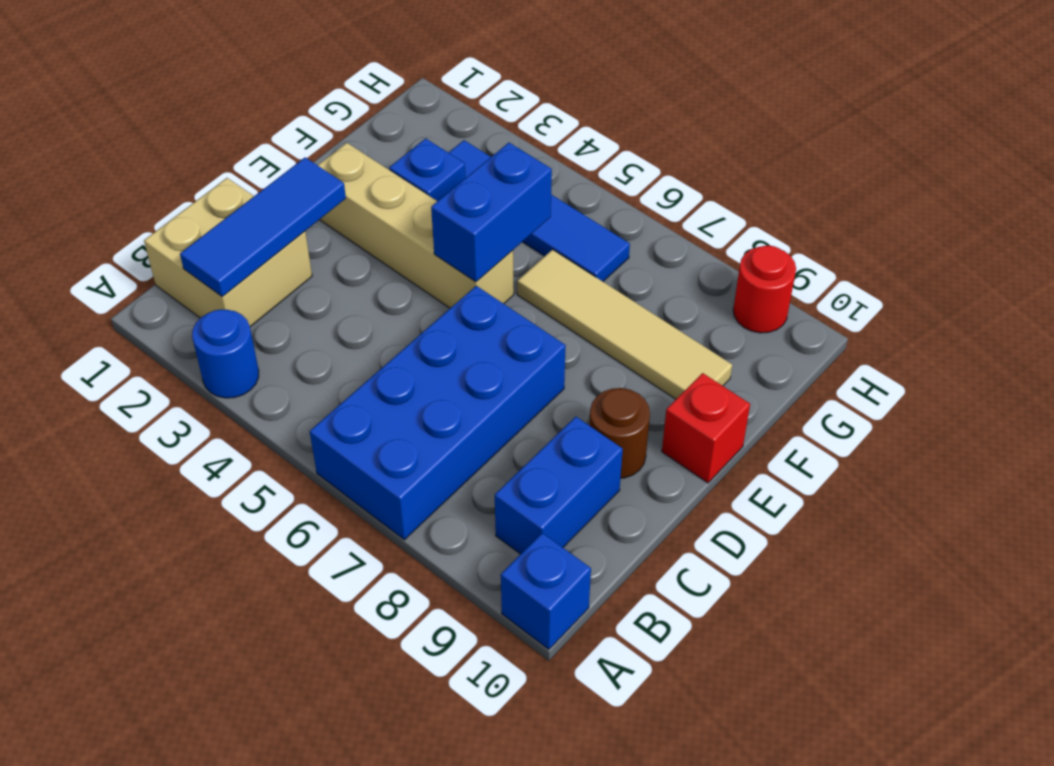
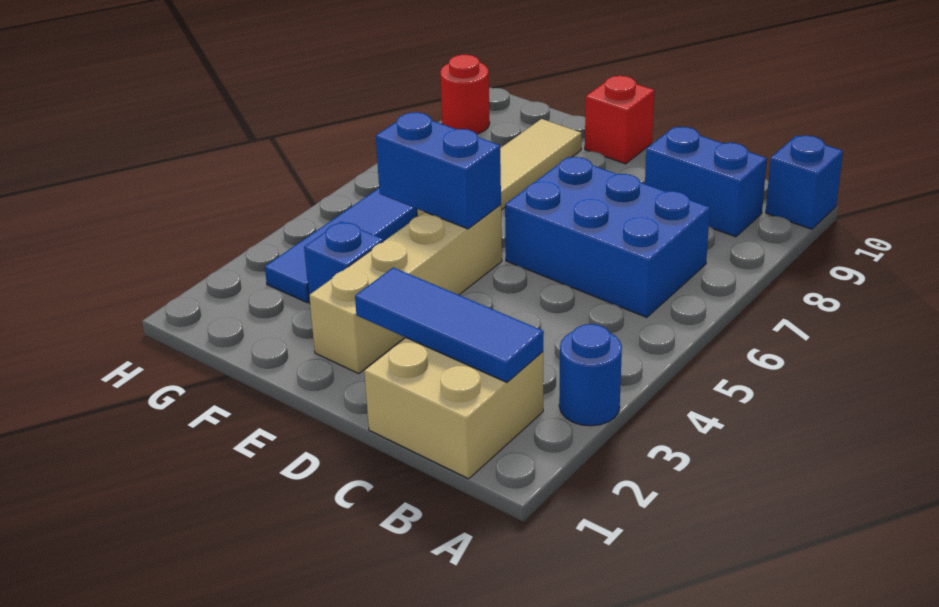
blue brick A6:D7 level 1 -> blue brick B6:D7 level 1
brown round brick D9 level 1 -> none

